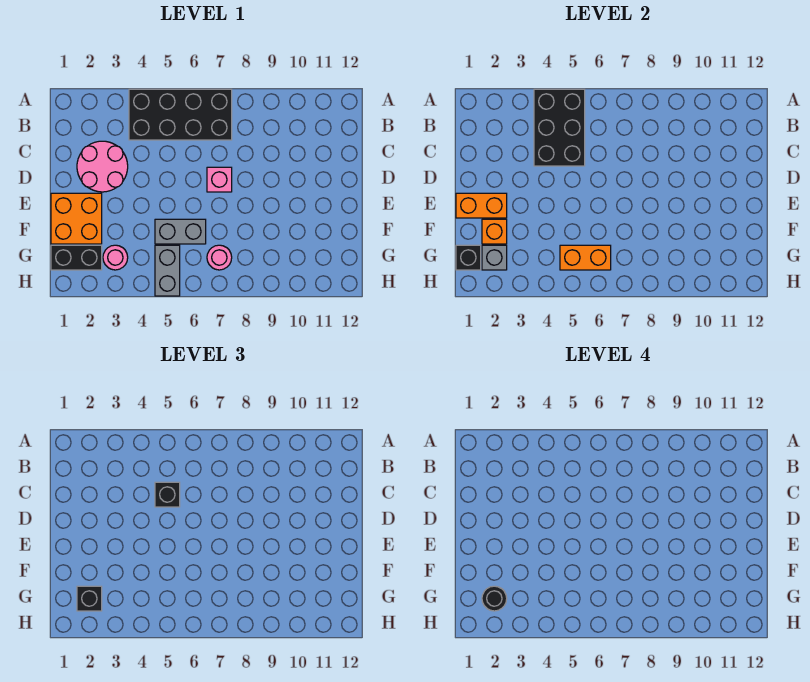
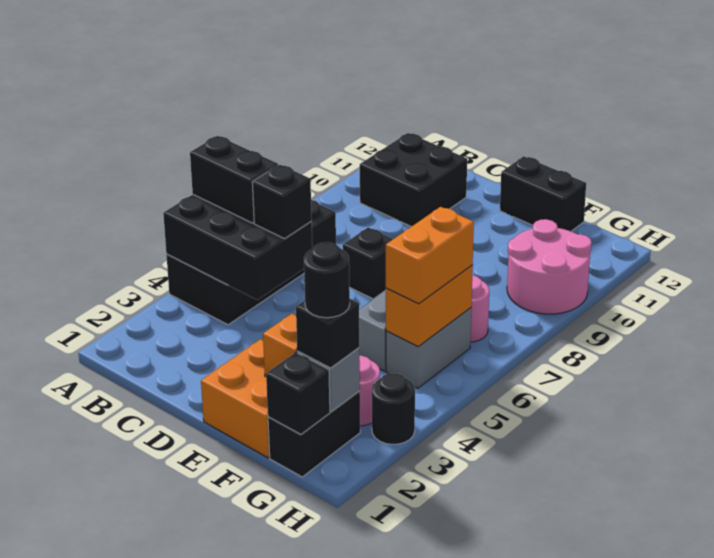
none -> black brick A5:B5 level 3
none -> black brick B10:C11 level 1
pink round brick C2:D3 level 1 -> pink round brick G9:H10 level 1
pink brick D7 level 1 -> black brick D7 level 1
orange brick E1:E2 level 2 -> orange brick G5:G6 level 3
none -> black brick E12:F12 level 1
grey brick G5:H5 level 1 -> grey brick G5:G6 level 1
none -> black round brick H3 level 1

